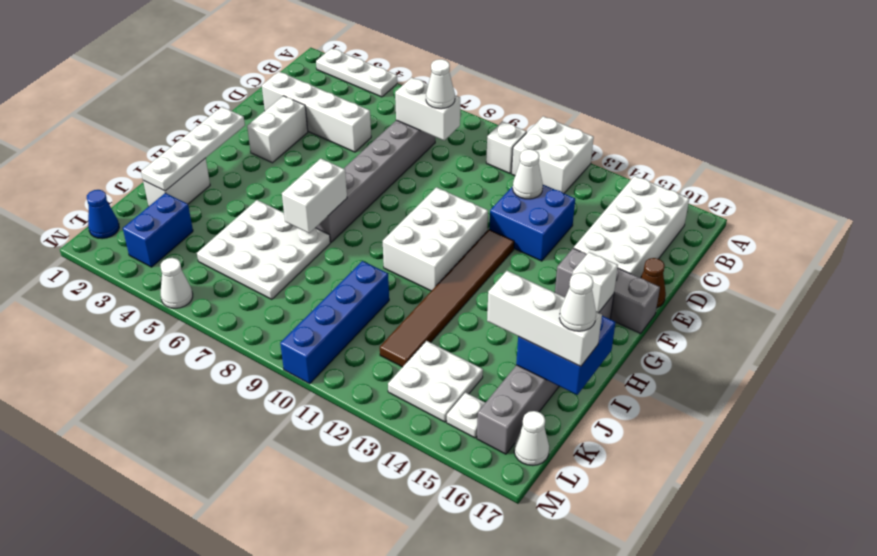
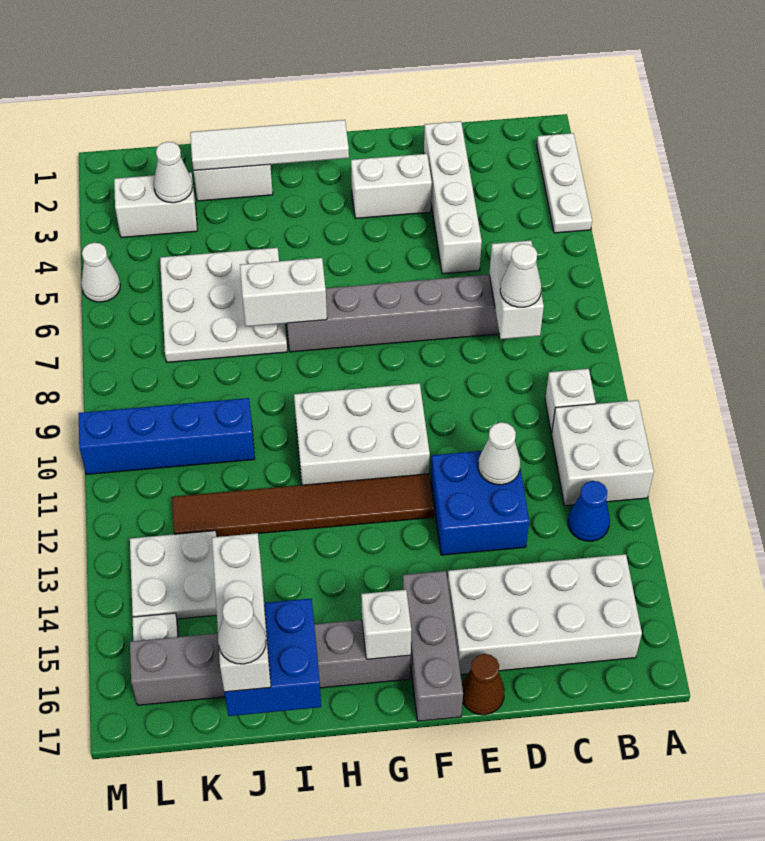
white plate G2:J2 level 2 -> white tile G2:J2 level 2
blue brick K3:L3 level 1 -> white brick K3:L3 level 1
blue cone L1 level 1 -> blue cone B13 level 1
white cone L17 level 1 -> white cone K3 level 2

